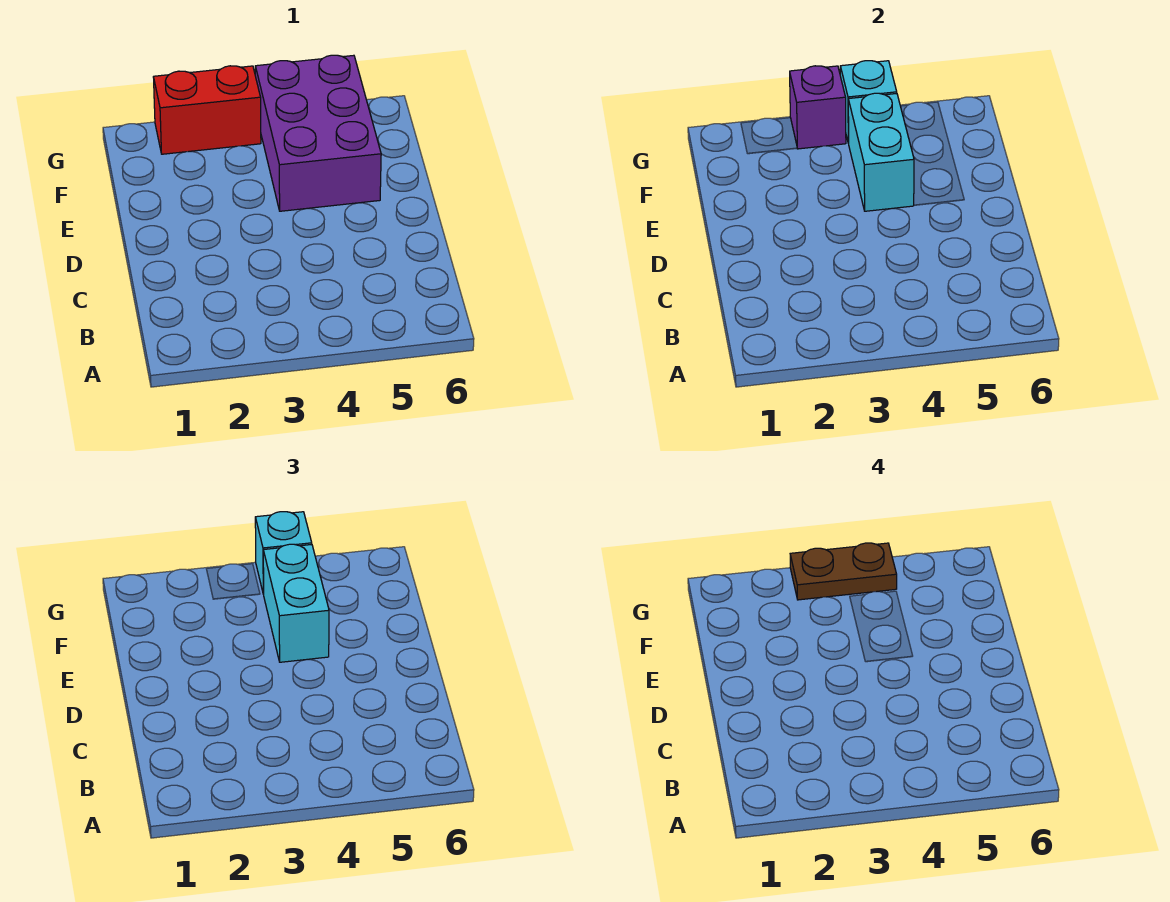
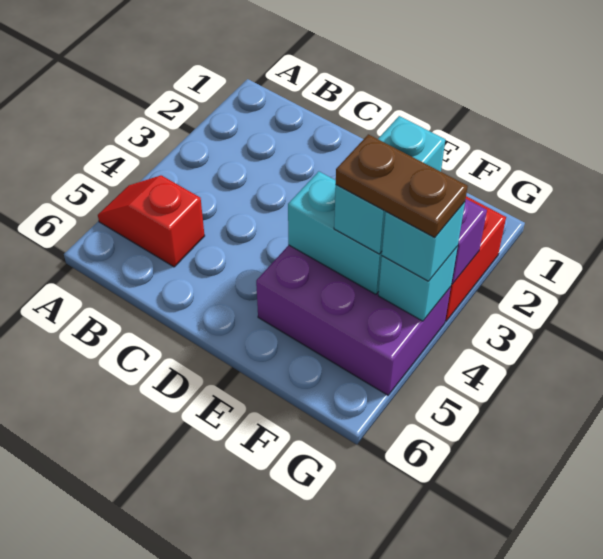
none -> red slope A5:B5 level 1 top B
cyan brick E4:F4 level 3 -> cyan brick F3:F4 level 3
brown plate G3:G4 level 4 -> brown plate F4:G4 level 4

